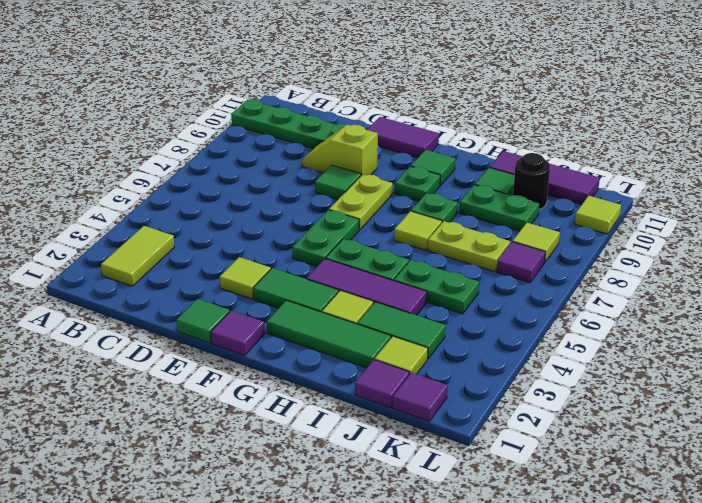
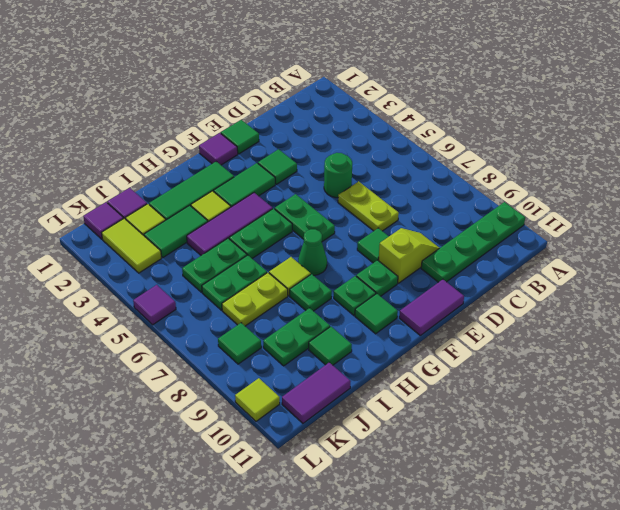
lime tile B2:B3 level 1 -> lime tile K2:K3 level 1
none -> green round brick D5 level 1
lime tile E3 level 1 -> green tile E3 level 1
lime plate F7:F8 level 1 -> lime plate D6:D7 level 1
none -> green plate F9 level 1
none -> green cone G7 level 1
none -> green plate I6:J6 level 1
purple tile I11:K11 level 1 -> purple tile J11:K11 level 1
black round brick J10 level 1 -> none
purple tile K7 level 1 -> purple tile L5 level 1
lime tile K8 level 1 -> green tile K8 level 1

